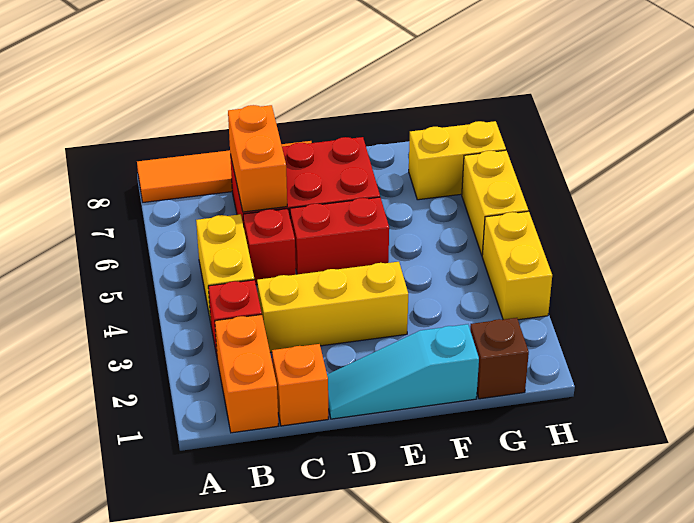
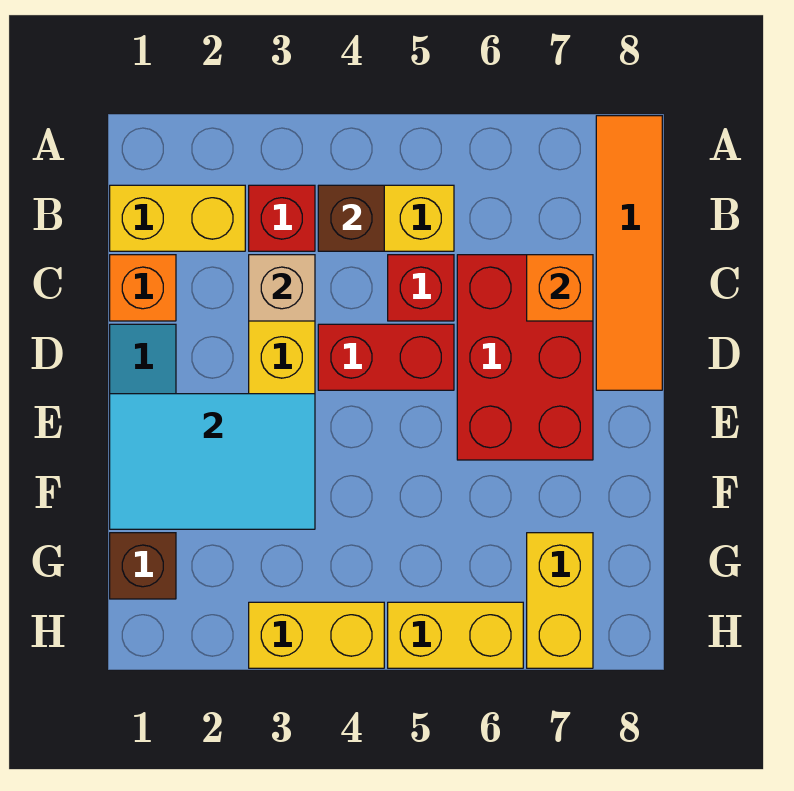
orange brick B1:B2 level 1 -> yellow brick B1:B2 level 1
none -> brown brick B4 level 2
none -> tan brick C3 level 2
orange brick C6:C7 level 2 -> orange brick C7 level 2
red brick D5:E5 level 1 -> red brick D4:D5 level 1
none -> cyan tile E1:F3 level 2

